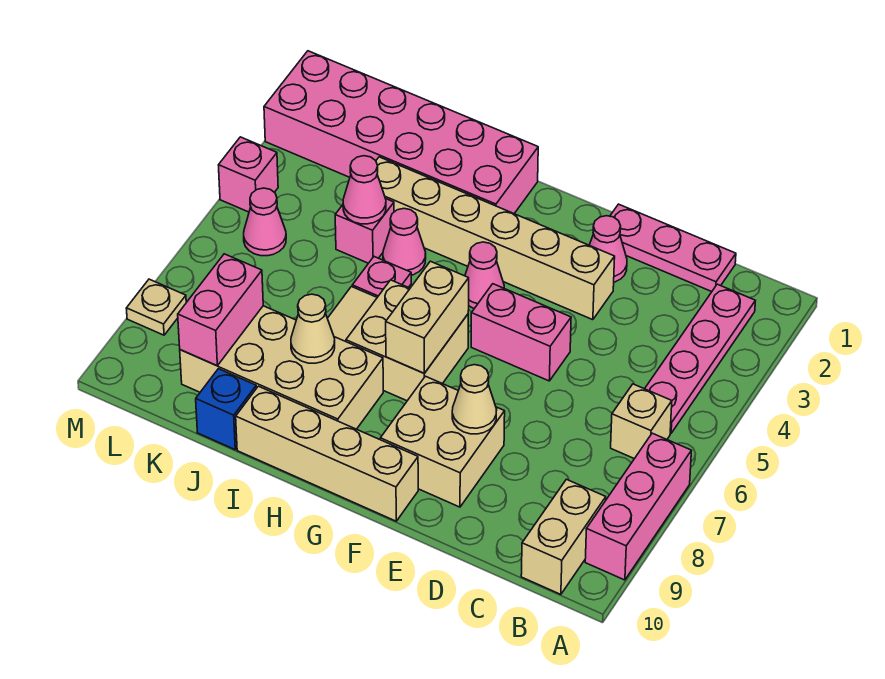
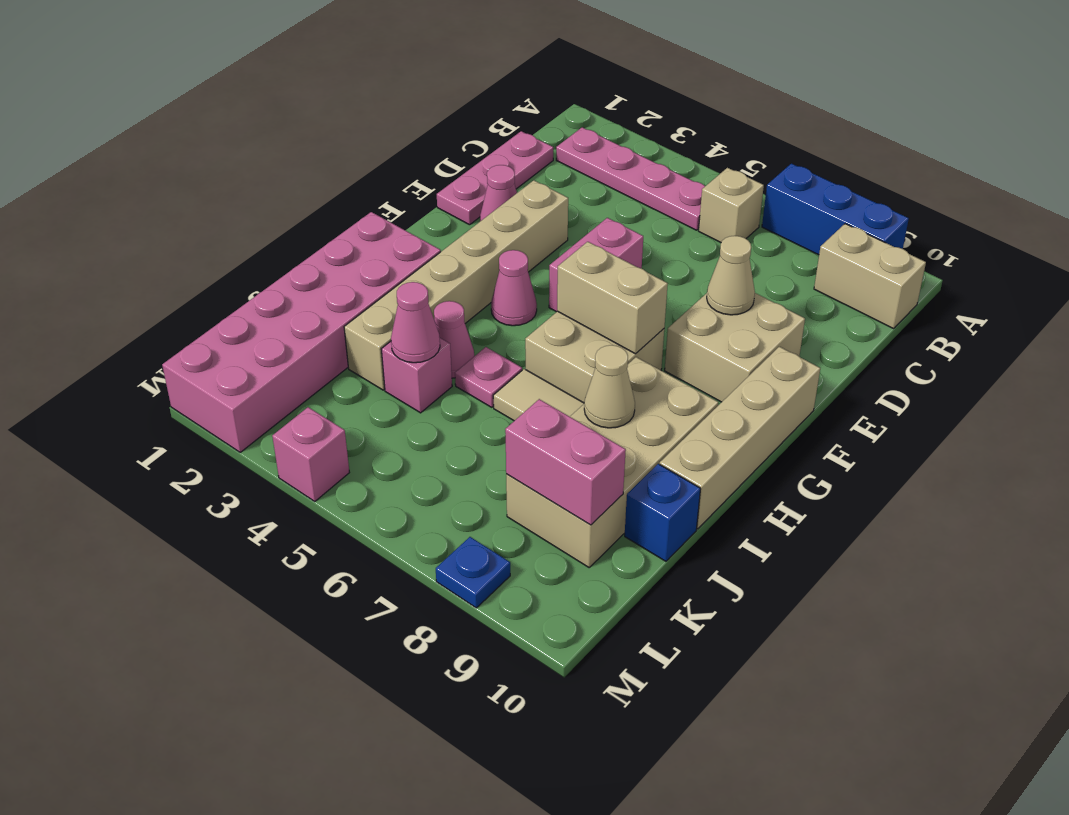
pink brick A7:A9 level 1 -> blue brick A7:A9 level 1
pink cone L5 level 1 -> none
tan plate M8 level 1 -> blue plate M8 level 1

